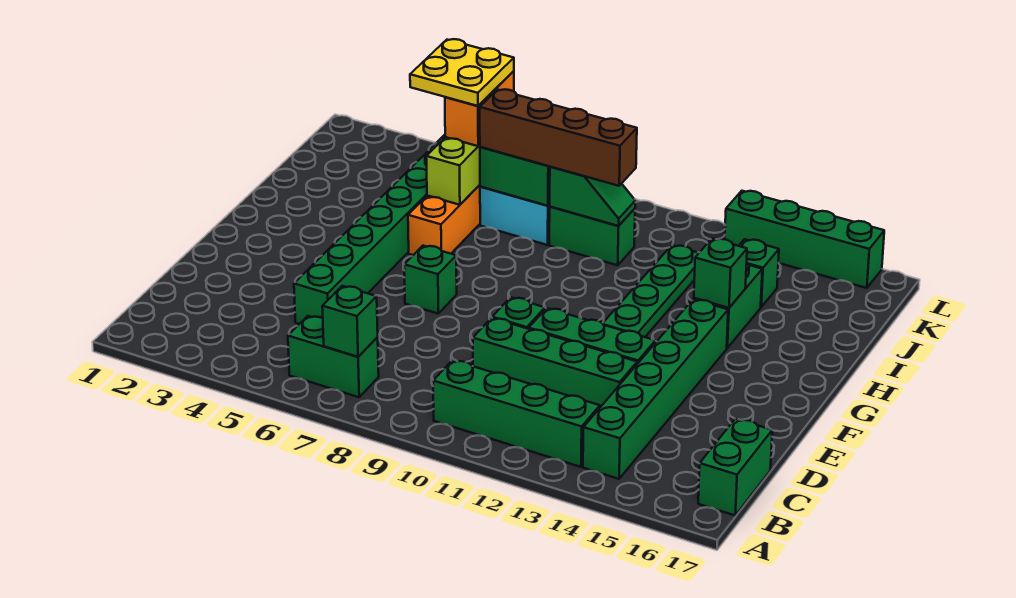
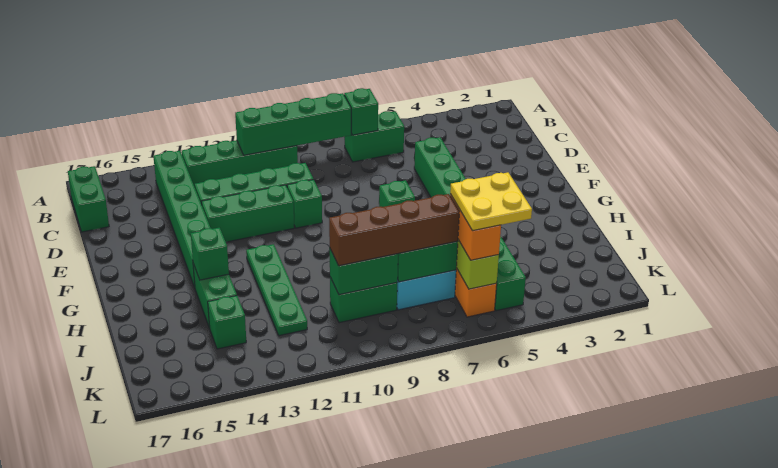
green slope J9:J10 level 2 top 9 -> green brick J9:J10 level 2
green brick L13:L16 level 1 -> green brick B8:B11 level 2

